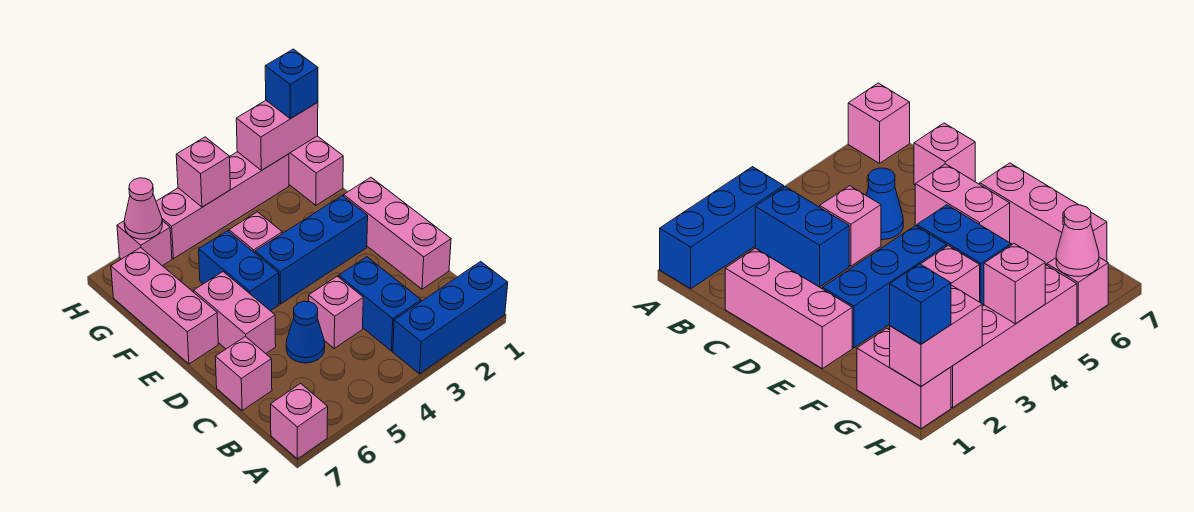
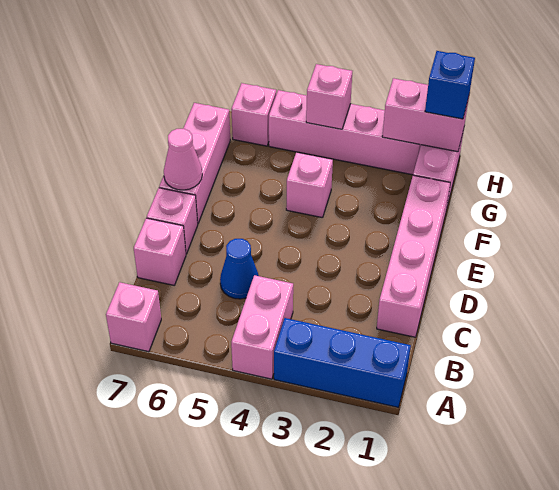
blue brick B3:C3 level 1 -> none
pink brick C1:E1 level 1 -> pink brick C1:F1 level 1
pink brick C4 level 1 -> pink brick D7 level 1
pink brick D6:E6 level 1 -> pink brick A4:B4 level 1
blue brick E2:E4 level 1 -> none
blue brick E5:F5 level 1 -> none
pink cone H6 level 2 -> pink cone E7 level 2

